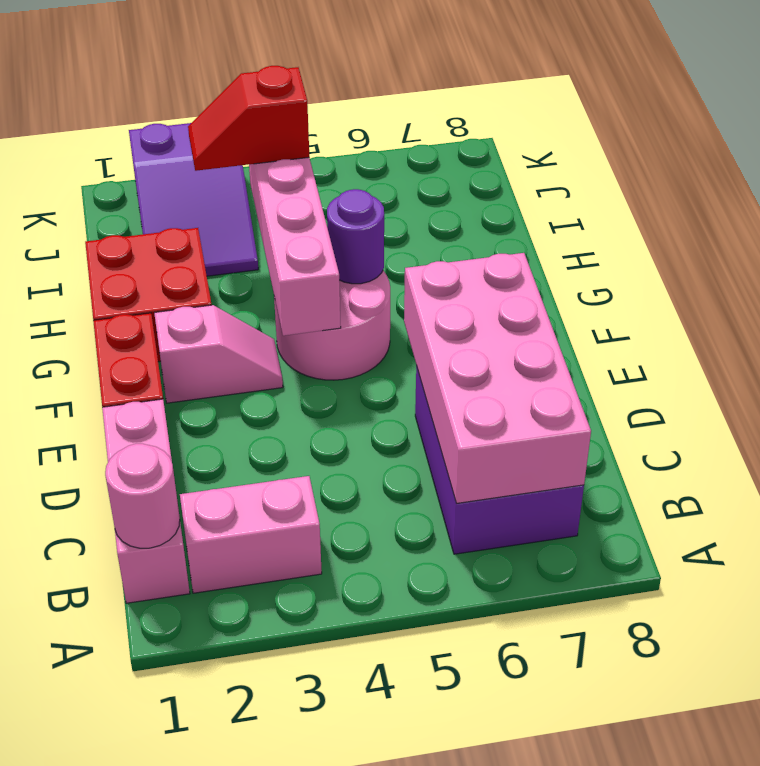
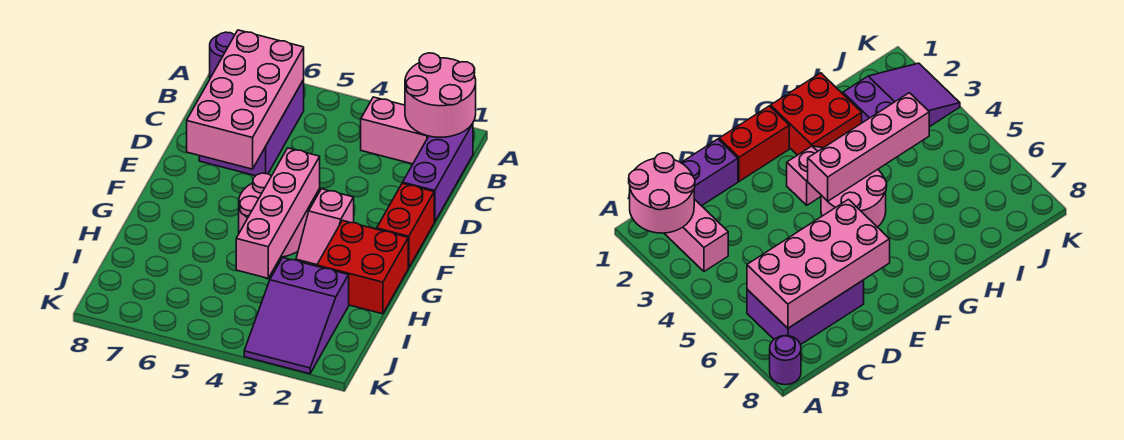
pink brick B1:D1 level 1 -> purple brick B1:D1 level 1
pink round brick B1 level 2 -> pink round brick A1:B2 level 2
pink slope F2:F3 level 1 top 2 -> pink slope F3:G3 level 1 top F
purple round brick G5 level 2 -> purple round brick A8 level 1
purple slope I2:K3 level 1 top K -> purple slope I2:K3 level 1 top I
red slope I3:I4 level 3 top 4 -> none

